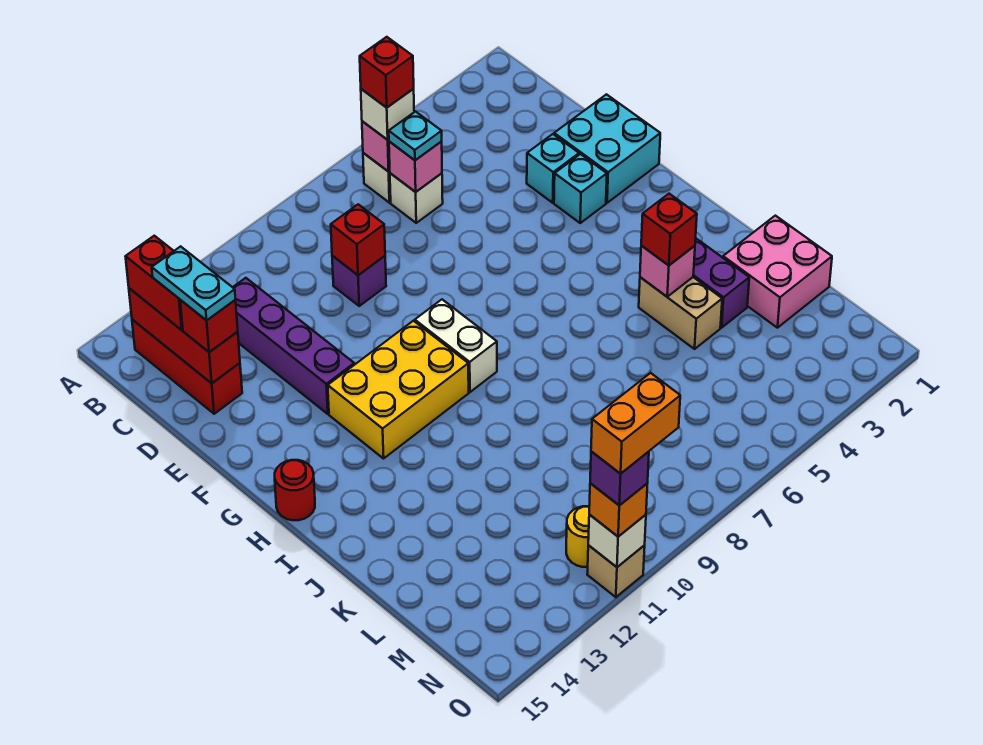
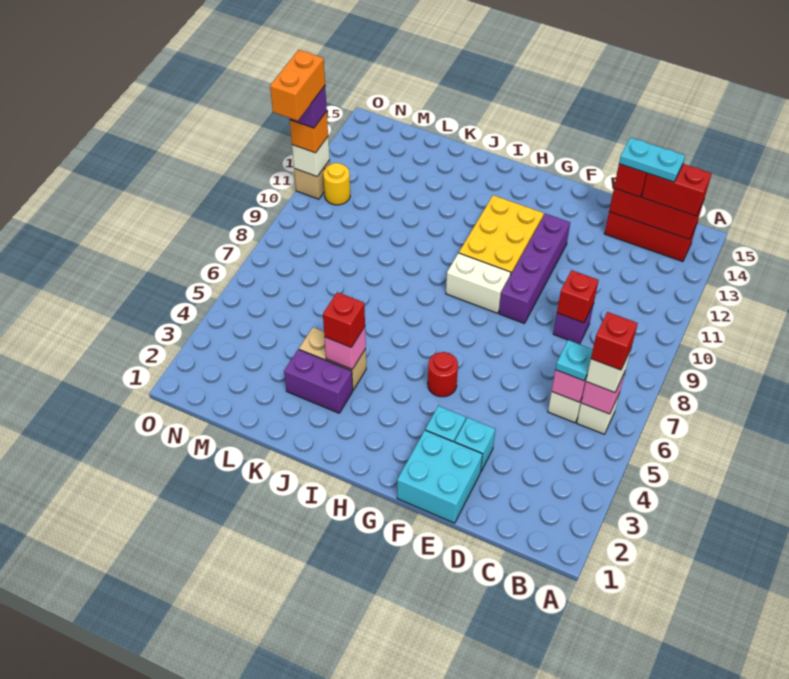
purple brick C12:F12 level 1 -> purple brick F9:F12 level 1
red round brick H15 level 1 -> red round brick G5 level 1
pink brick K1:L2 level 1 -> none

